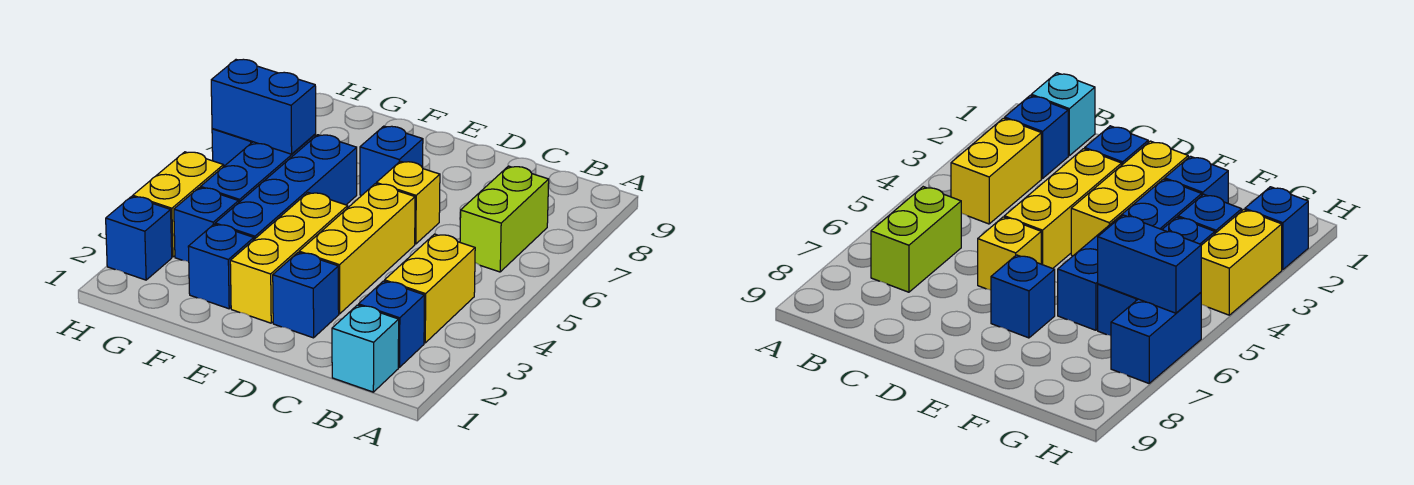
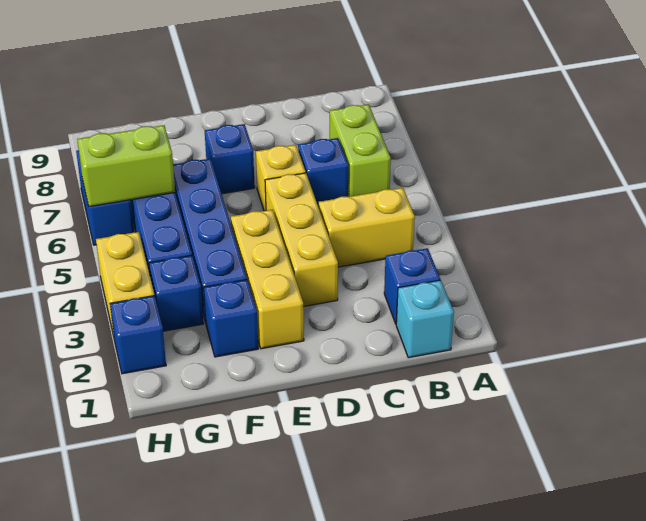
yellow brick B3:B4 level 1 -> yellow brick B4:C4 level 1
blue brick D2 level 1 -> blue brick C6 level 1
blue brick G6:H6 level 2 -> lime brick G6:H6 level 2

